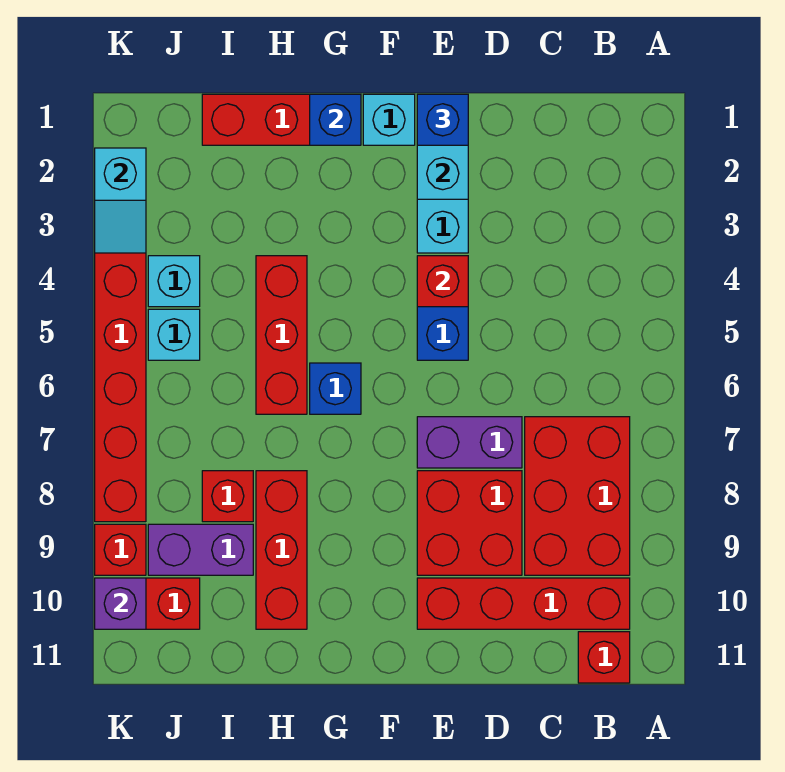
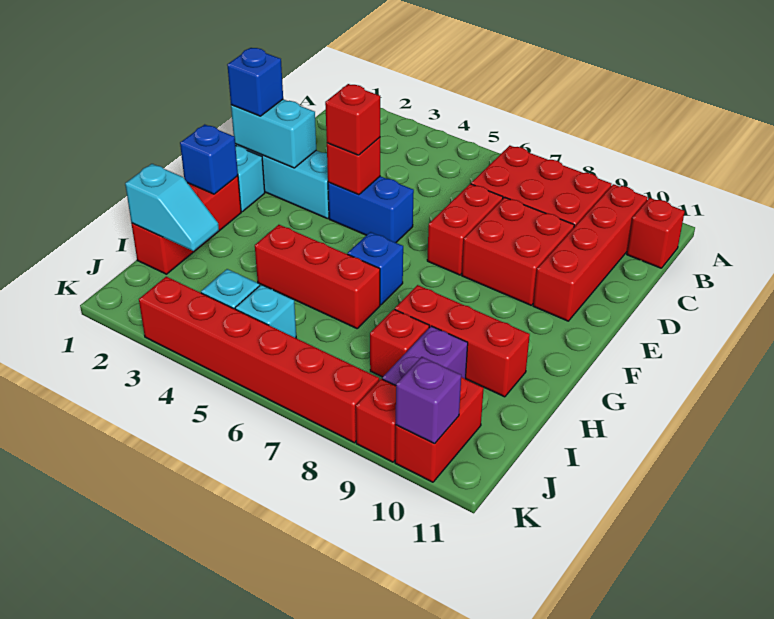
purple brick D7:E7 level 1 -> red brick D7:E7 level 1
none -> red brick E4 level 3
cyan slope K2:K3 level 2 top 2 -> cyan slope I1:I2 level 2 top 1

